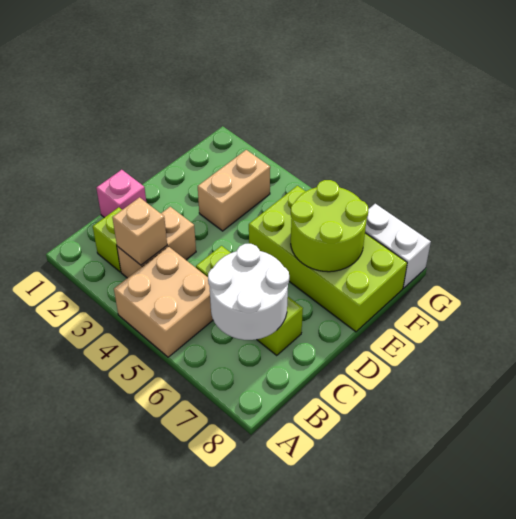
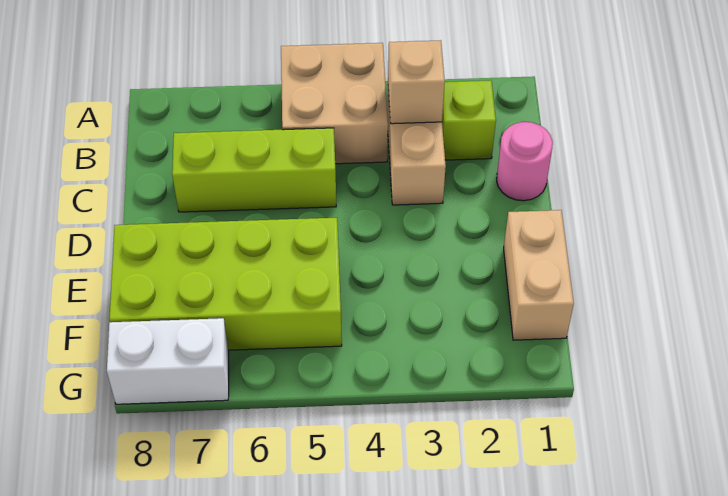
white round brick B6:C7 level 2 -> none
pink brick C1 level 1 -> pink round brick C1 level 1
tan brick E3:F3 level 1 -> tan brick E1:F1 level 1
lime round brick E6:F7 level 2 -> none

